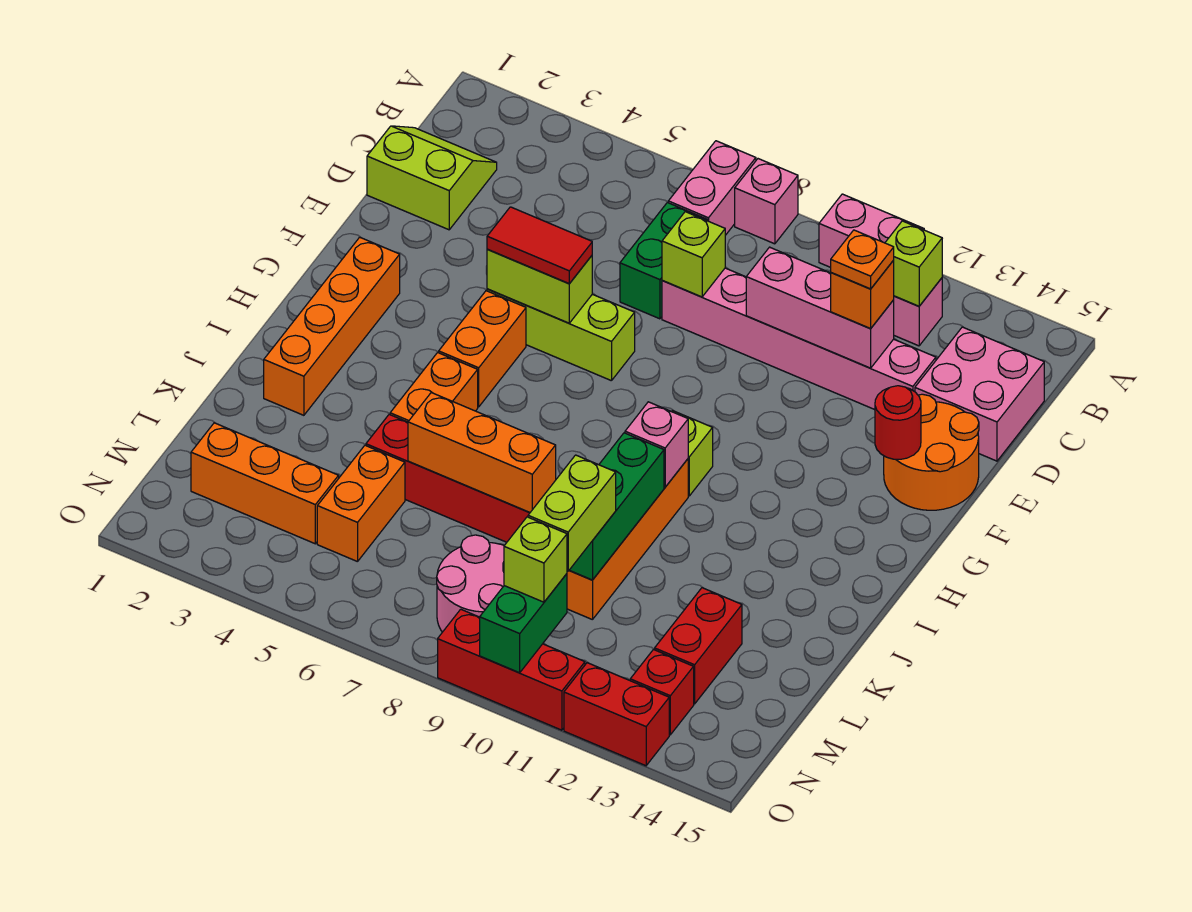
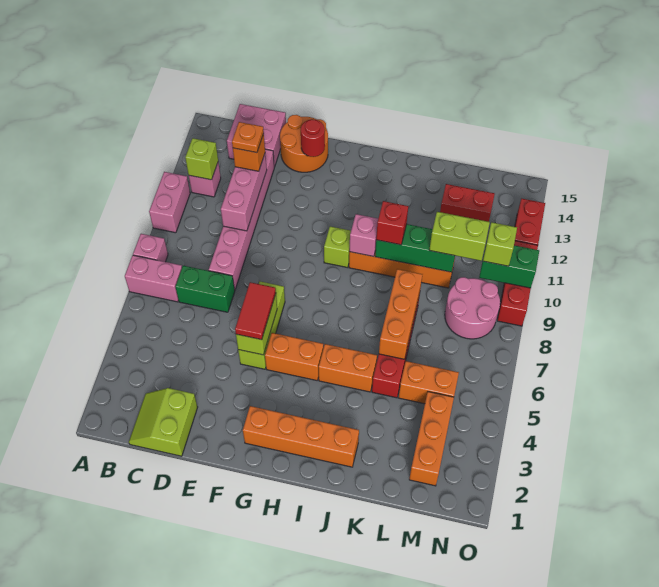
lime brick D8 level 2 -> none
red brick N13 level 1 -> red brick J10 level 3

